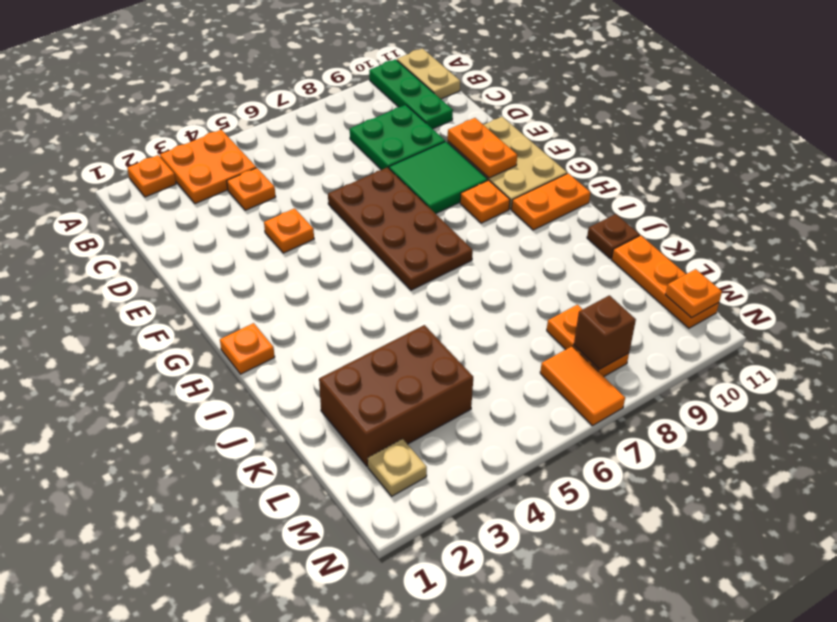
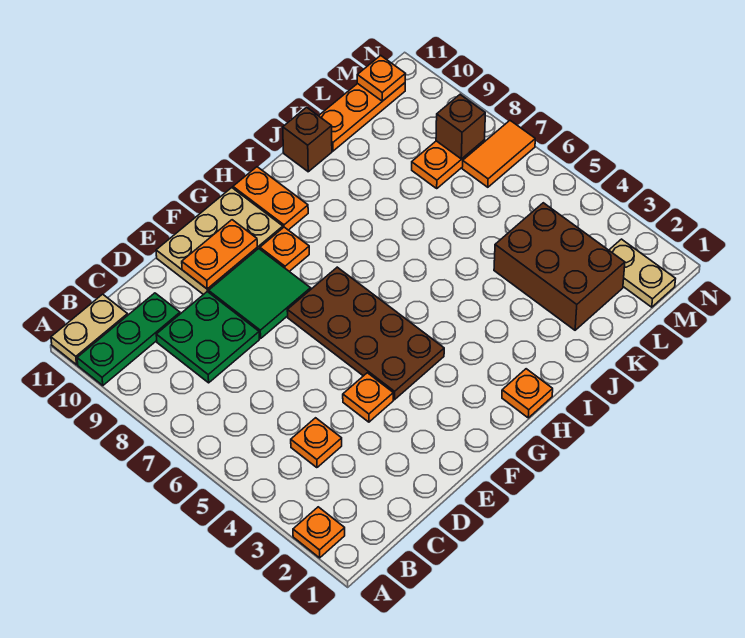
orange plate A3:B4 level 1 -> none
brown plate E6:H7 level 1 -> brown plate F4:G7 level 1
brown plate J11 level 1 -> brown brick J11 level 1
tan plate M2 level 1 -> tan plate M1:M2 level 1

